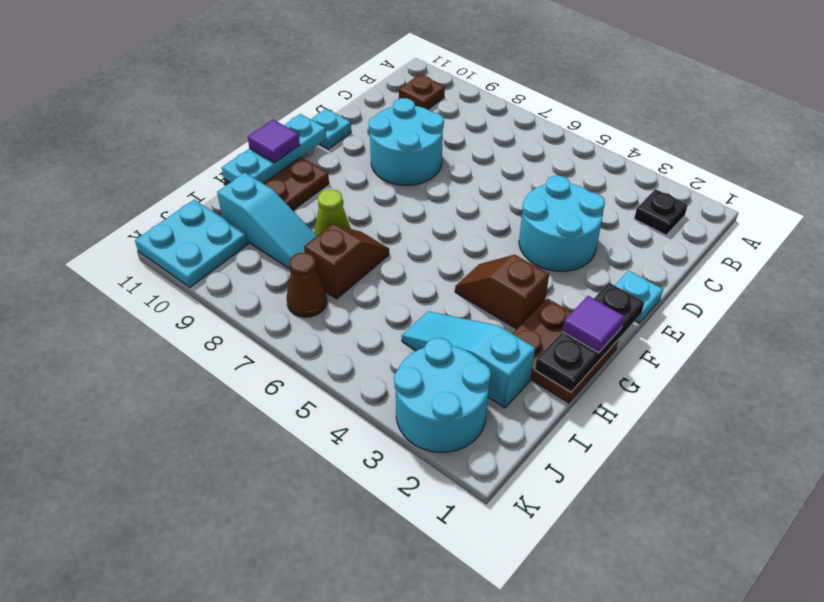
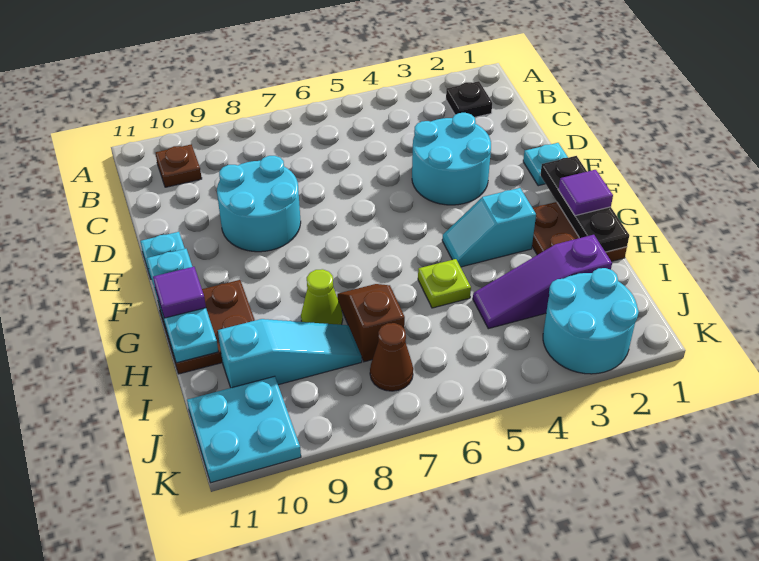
brown slope G3:G4 level 1 top 3 -> cyan slope G3:G4 level 1 top 3
none -> lime plate H5 level 1
cyan slope I2:I4 level 1 top 2 -> purple slope I2:I4 level 1 top 2

